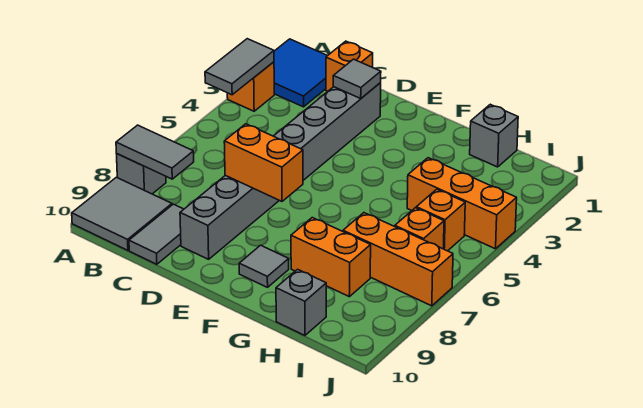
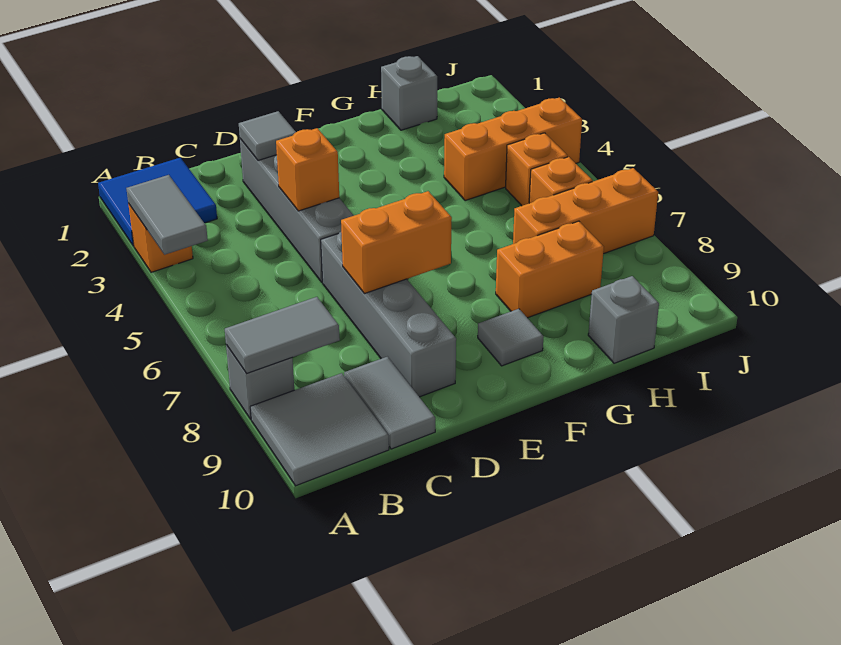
orange brick C1 level 1 -> orange brick D4 level 2

